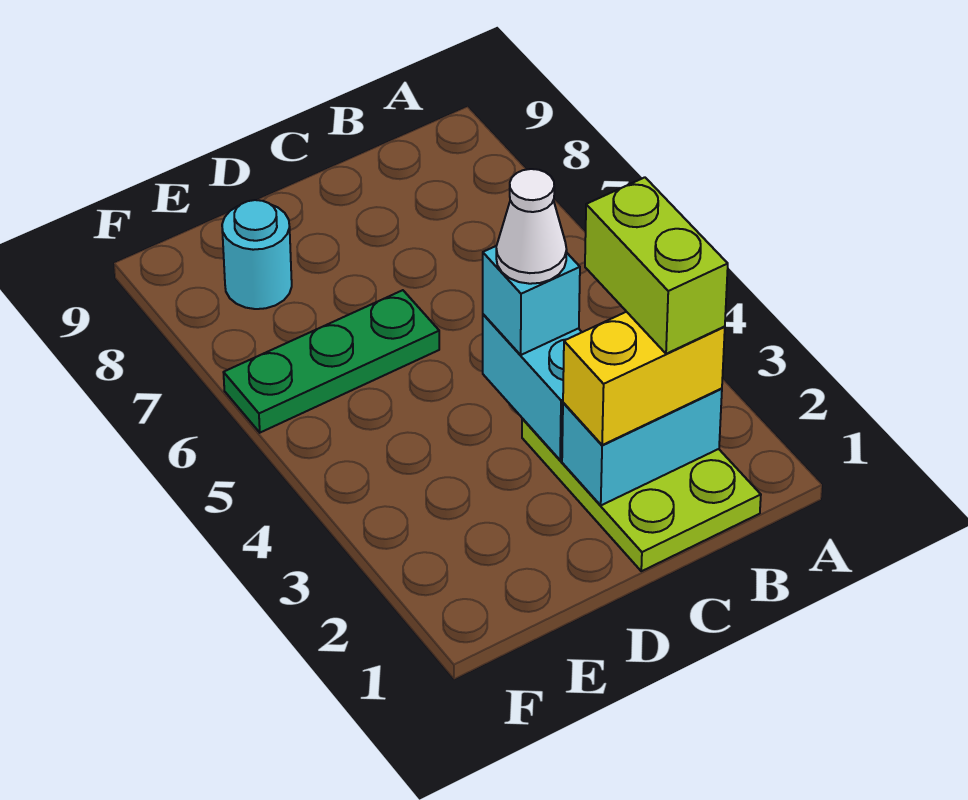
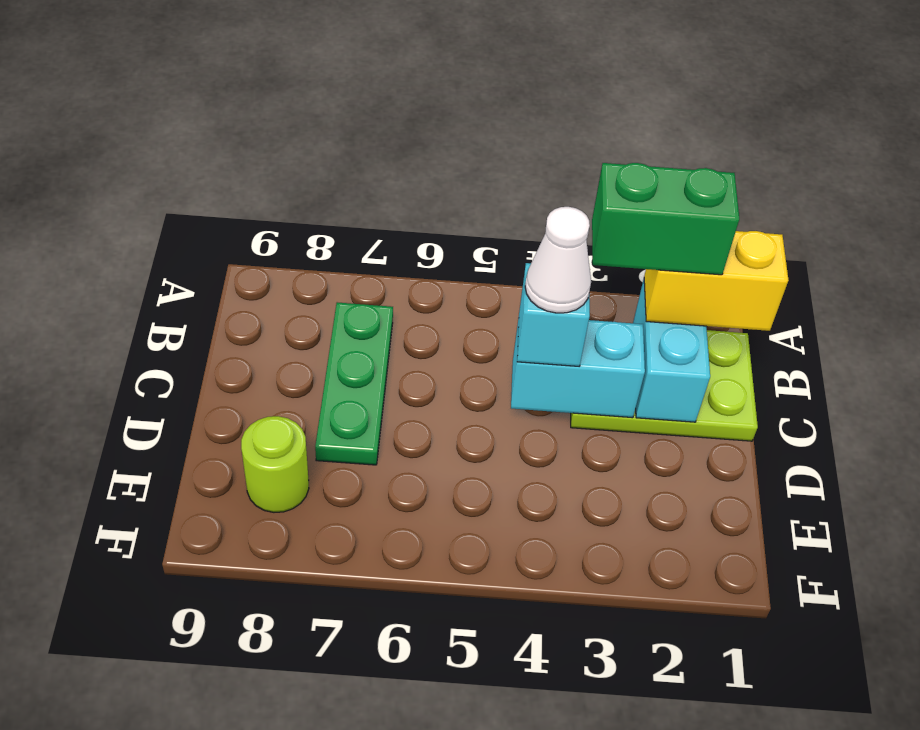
yellow brick B2:C2 level 3 -> yellow brick B1:B2 level 3
lime brick B2:B3 level 4 -> green brick B2:B3 level 4
green plate D6:F6 level 1 -> green plate B7:D7 level 1
cyan round brick E8 level 1 -> lime round brick E8 level 1

